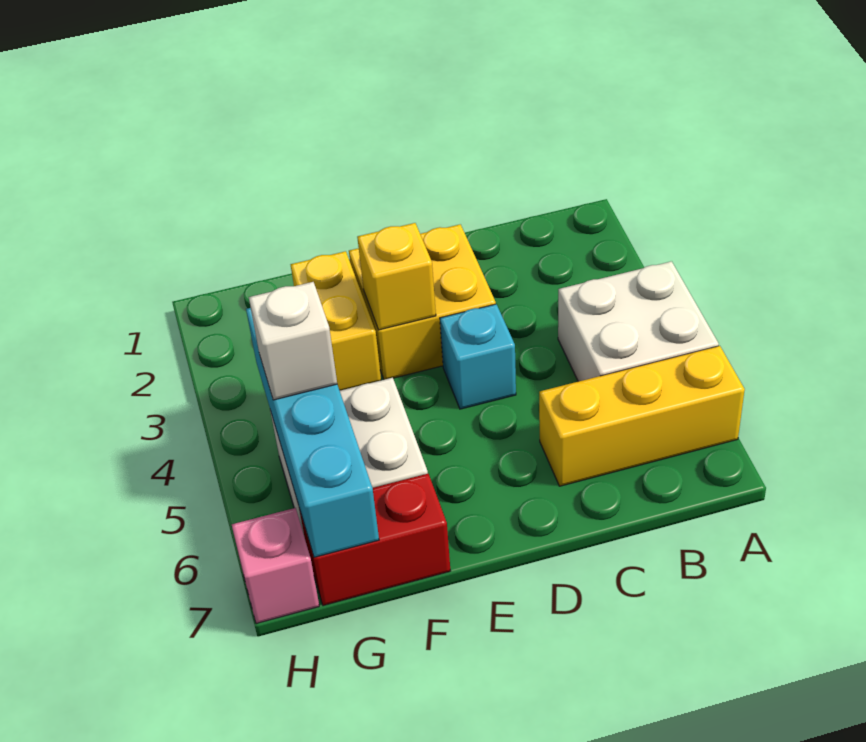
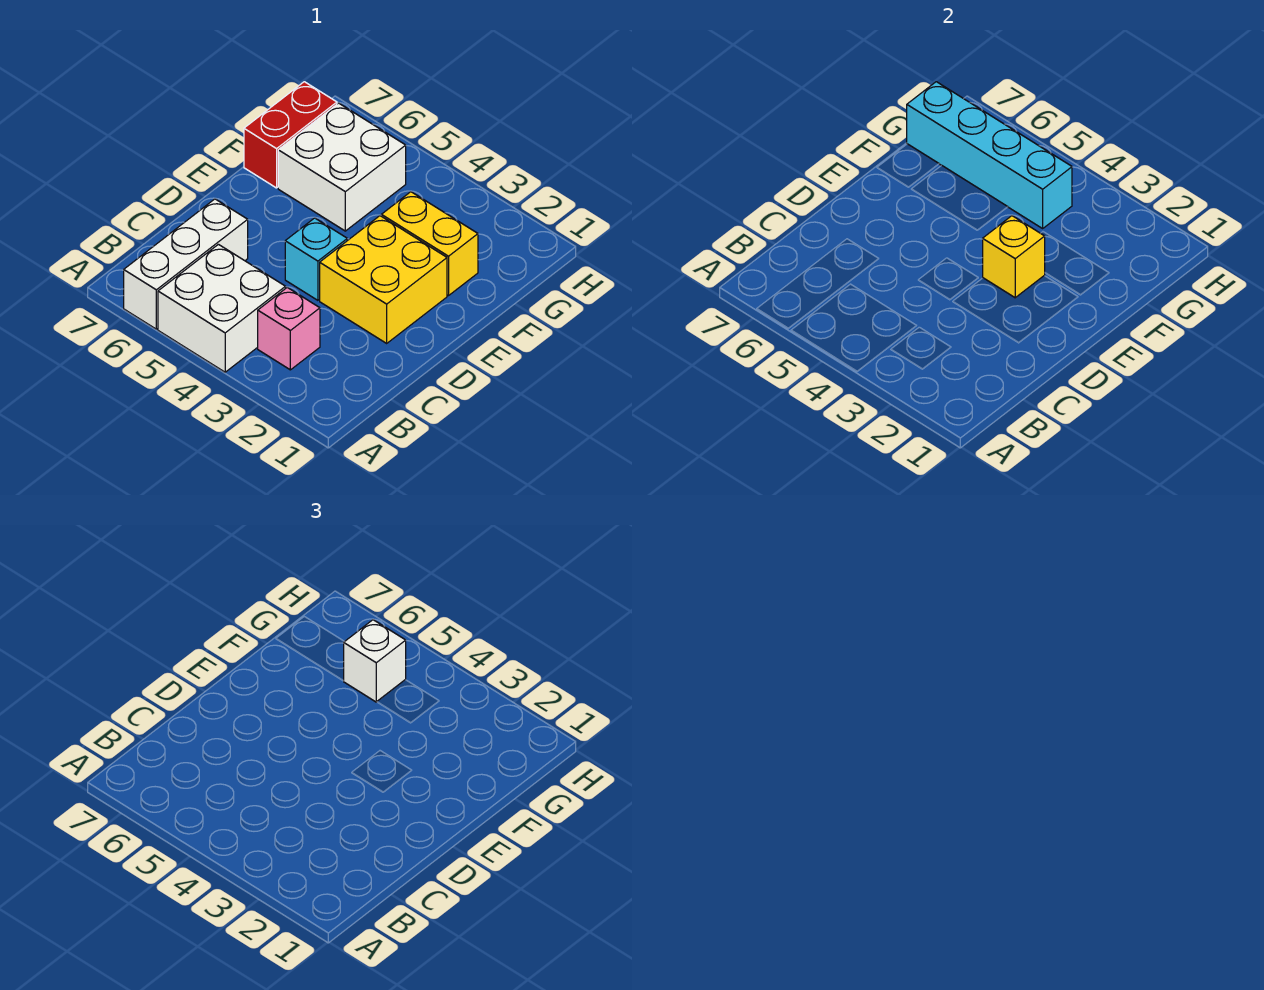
yellow brick A6:C6 level 1 -> white brick A6:C6 level 1
pink brick H7 level 1 -> pink brick B3 level 1

